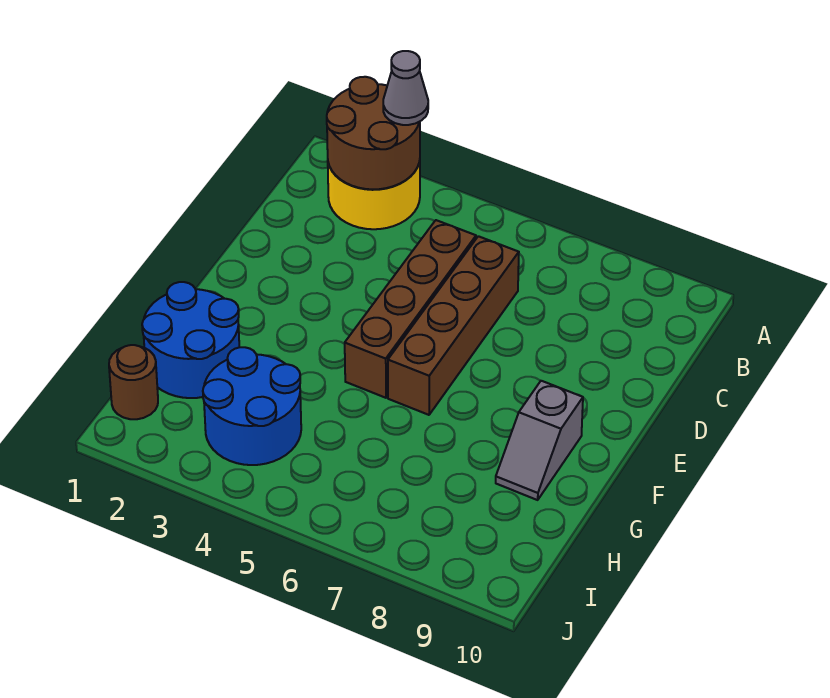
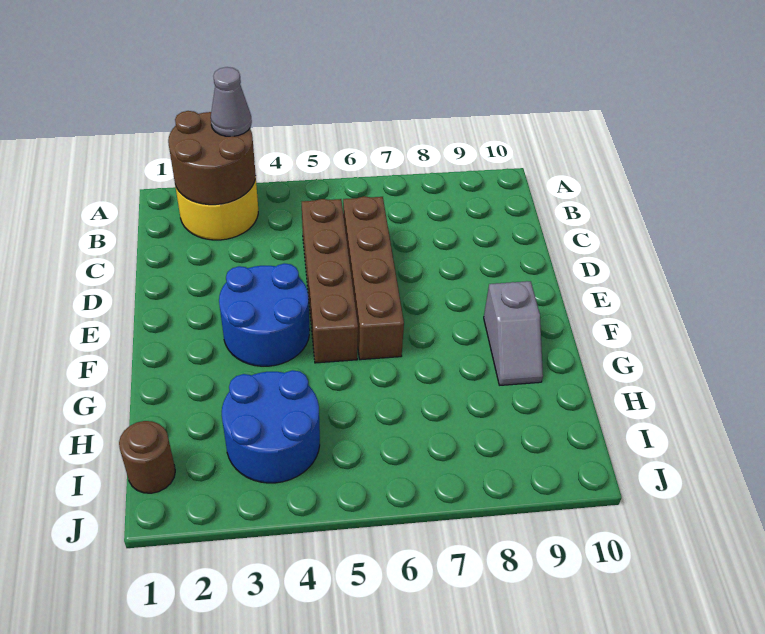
blue round brick G1:H2 level 1 -> blue round brick E3:F4 level 1

